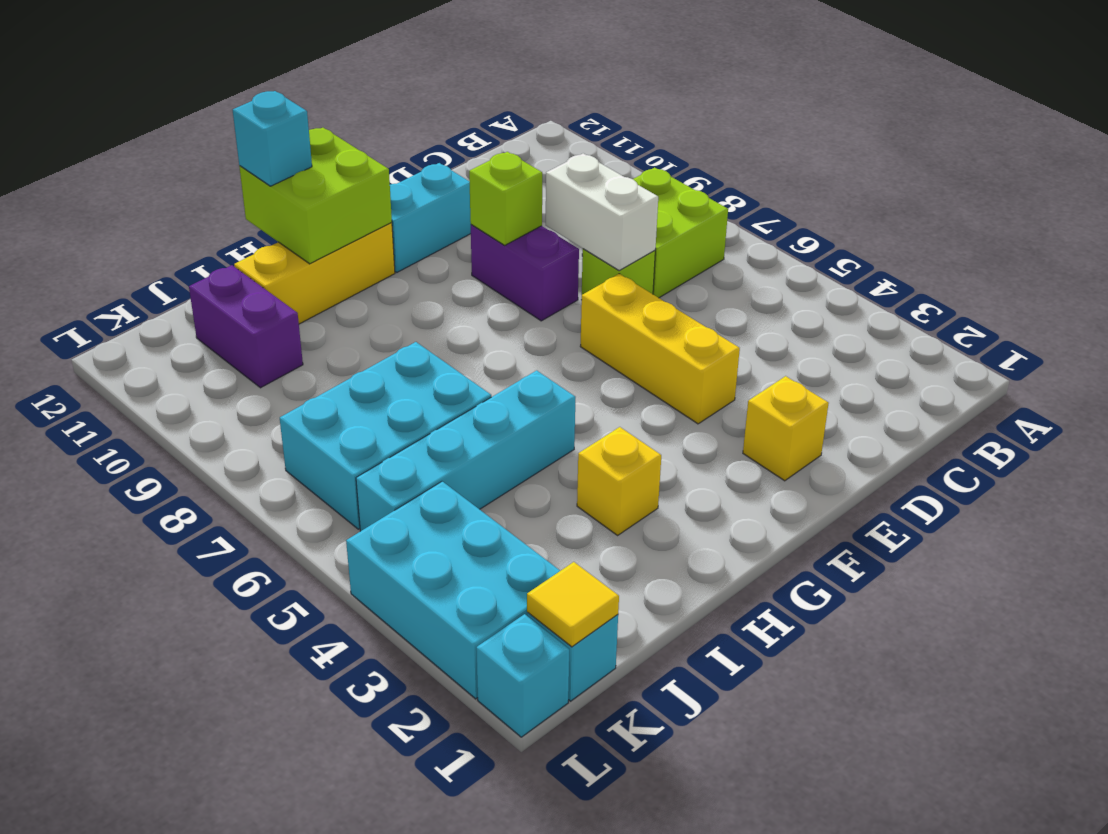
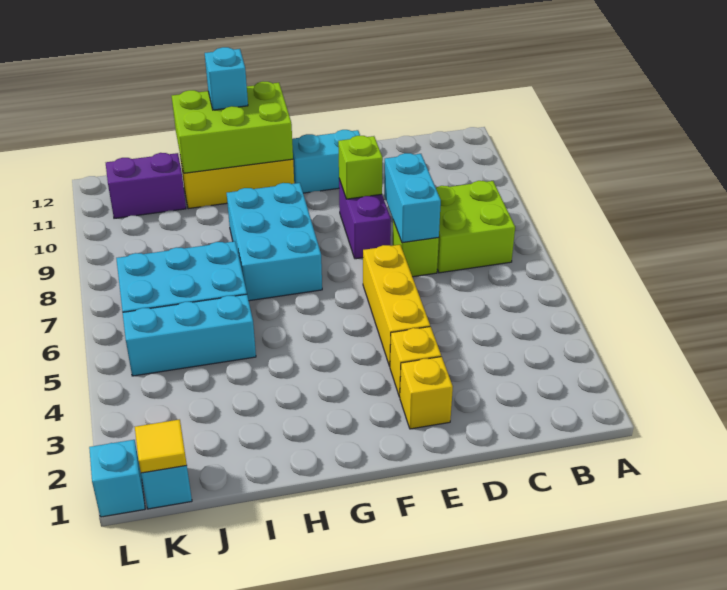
white brick D7:D8 level 2 -> cyan brick D7:D8 level 2
lime brick G11:H12 level 2 -> lime brick G11:I12 level 2
yellow brick H3 level 1 -> yellow brick E3 level 1
cyan brick H5:K5 level 1 -> cyan brick I5:K5 level 1
purple brick J10:J11 level 1 -> purple brick J11:K11 level 1
cyan brick K2:L4 level 1 -> cyan brick G7:H9 level 1

